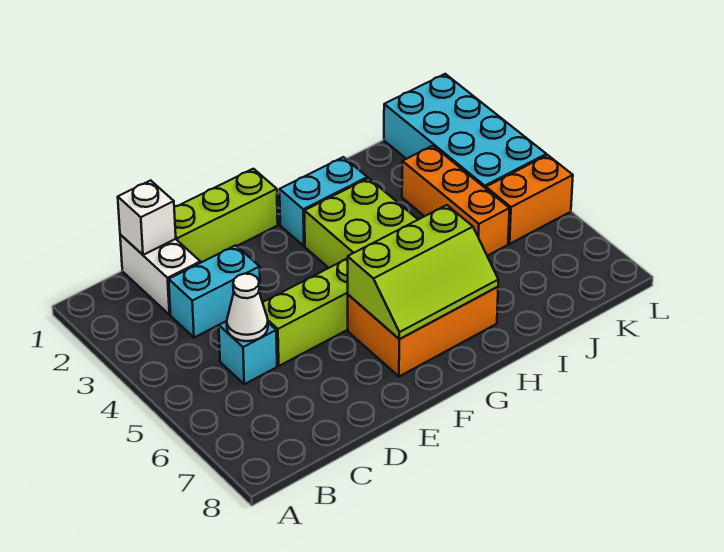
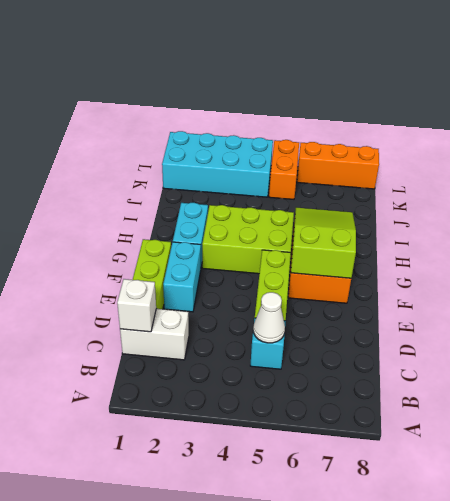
cyan brick C3:D3 level 1 -> cyan brick E2:F2 level 1
lime slope F6:H7 level 2 top 6 -> lime slope F6:H7 level 2 top F
orange brick J3:J5 level 1 -> orange brick L6:L8 level 1

